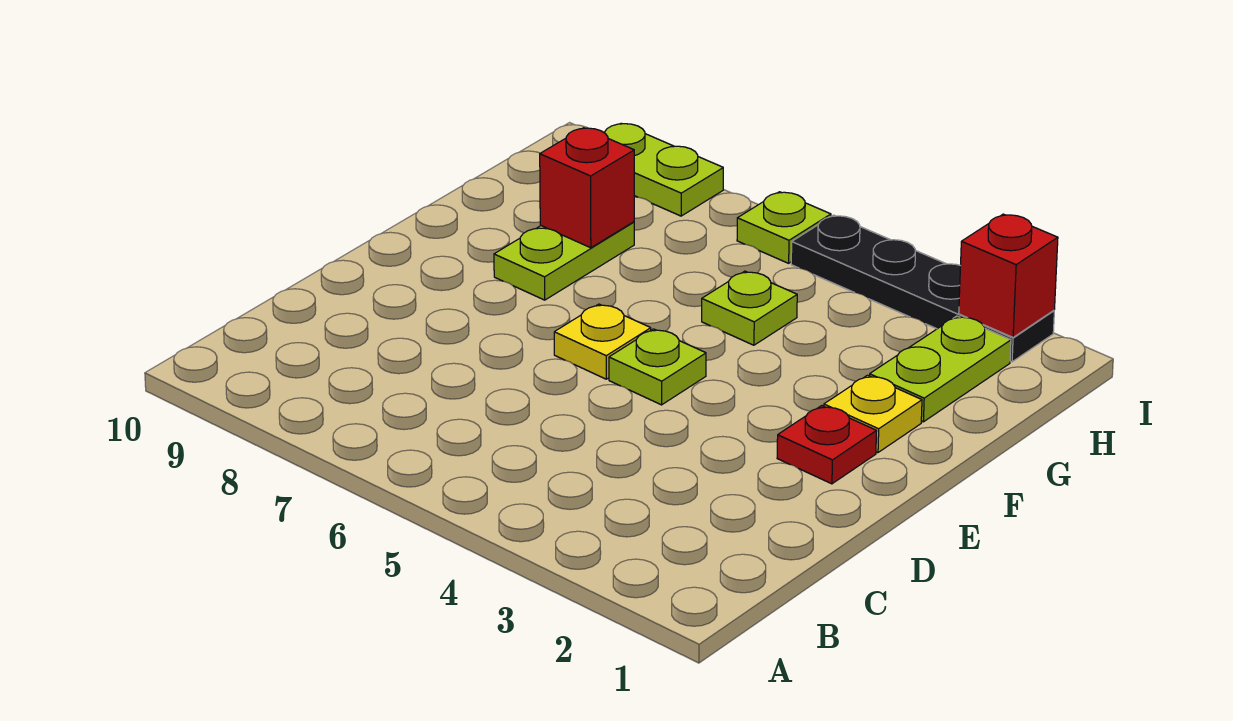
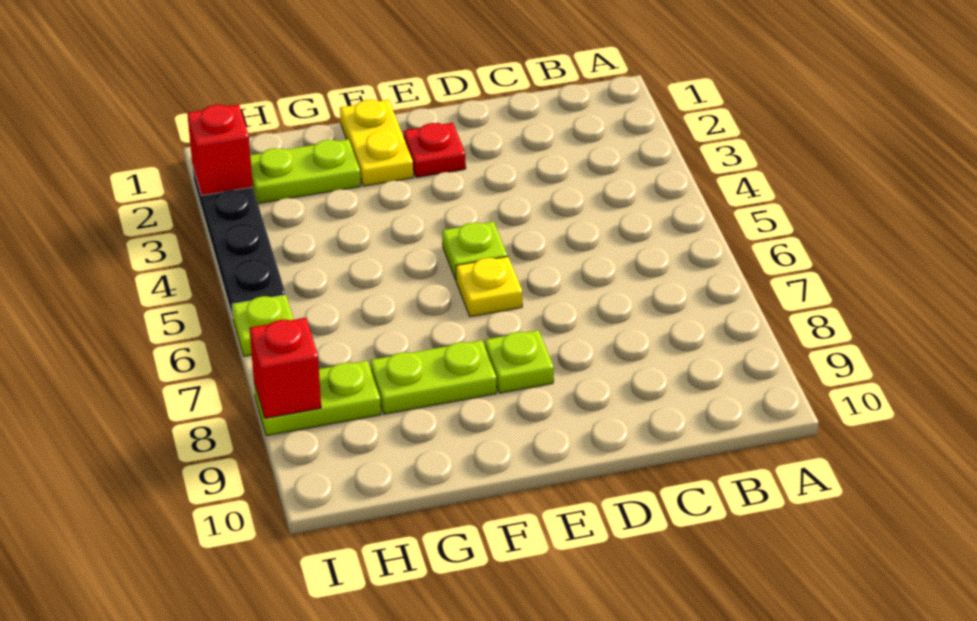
yellow plate F2 level 1 -> yellow plate F1:F2 level 1
lime plate G5 level 1 -> lime plate E8 level 1
red brick G8 level 2 -> red brick I8 level 2
lime plate I8:I9 level 1 -> lime plate H8:I8 level 1

